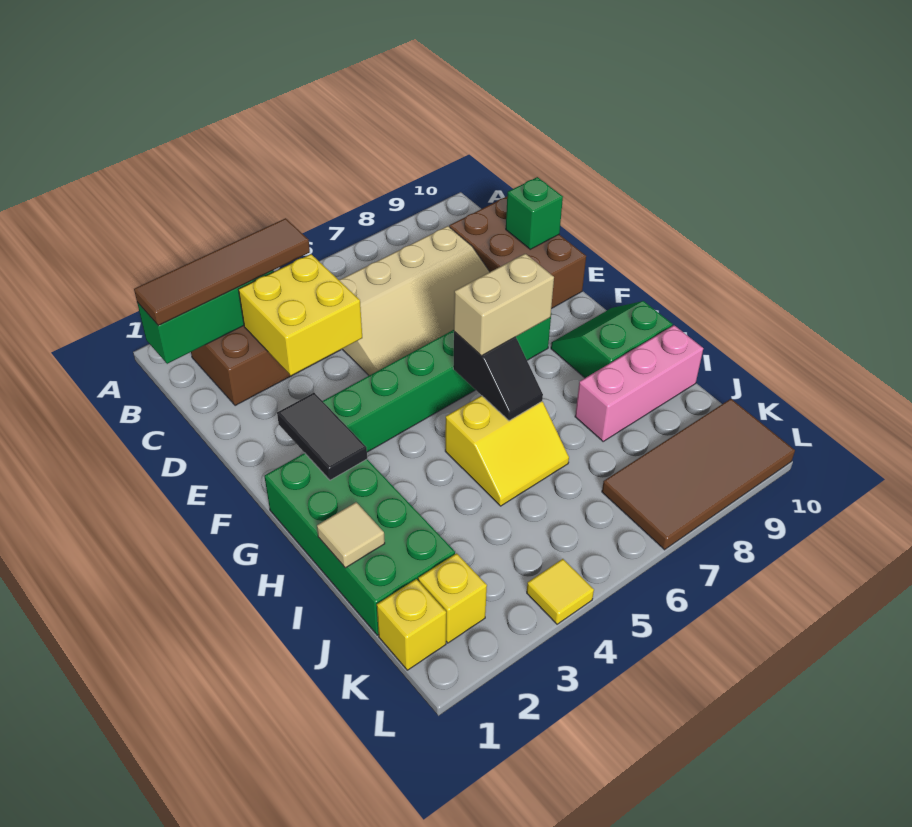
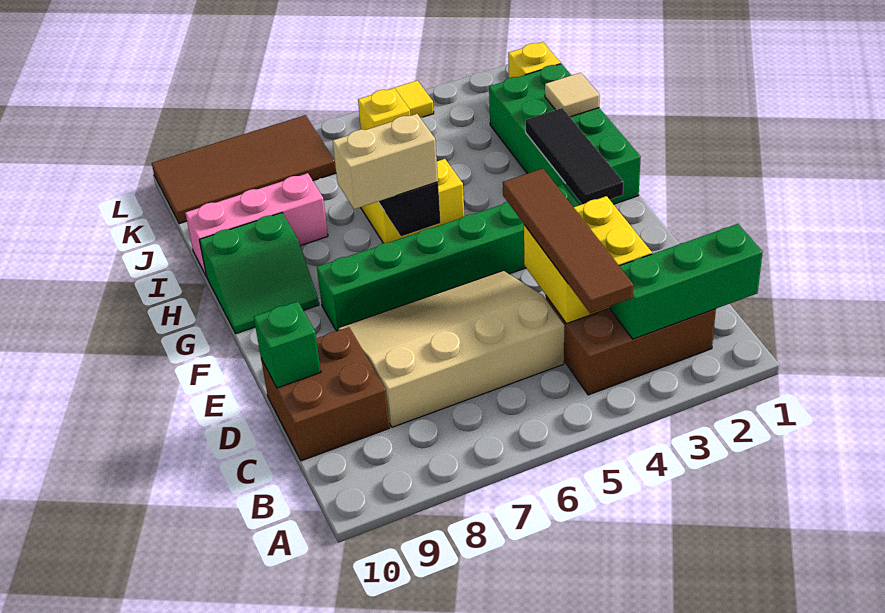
brown tile B1:B4 level 3 -> brown tile B4:E4 level 3
brown brick C9:E10 level 1 -> brown brick C9:D10 level 1
black tile F2:G2 level 2 -> black tile F2:H2 level 2
yellow brick K2 level 1 -> yellow brick K5 level 1

